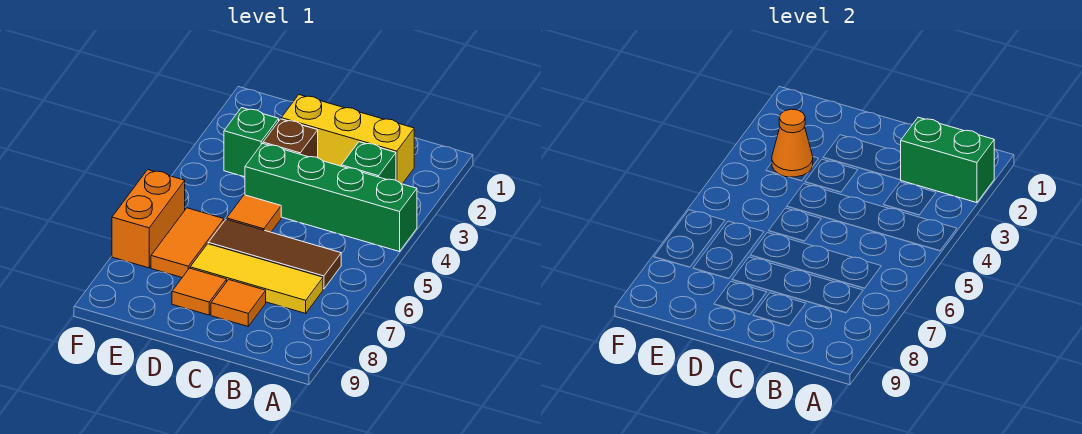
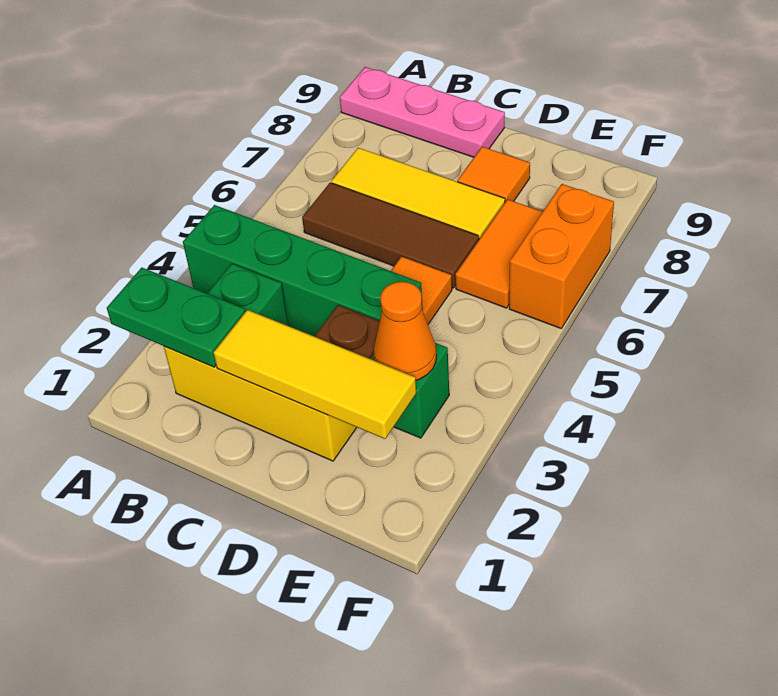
green brick A2:B2 level 2 -> green plate A2:B2 level 2
none -> pink plate A9:C9 level 1
none -> yellow tile C2:E2 level 2
orange tile C8 level 1 -> none

